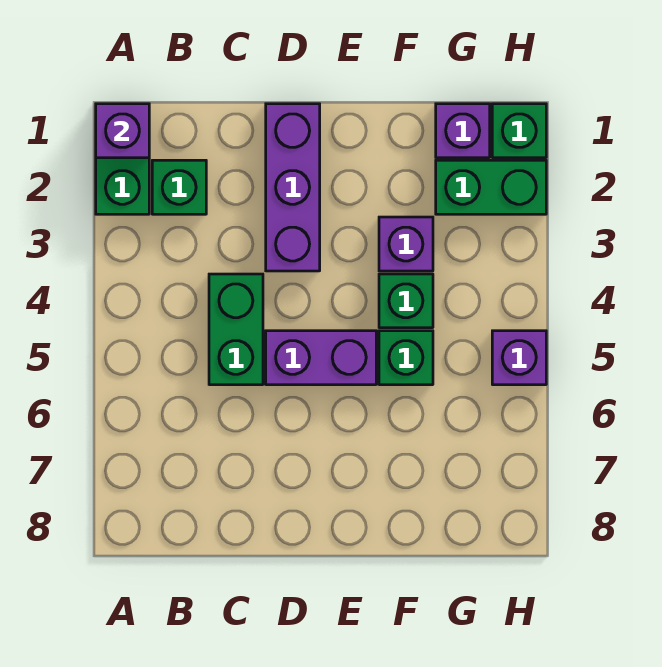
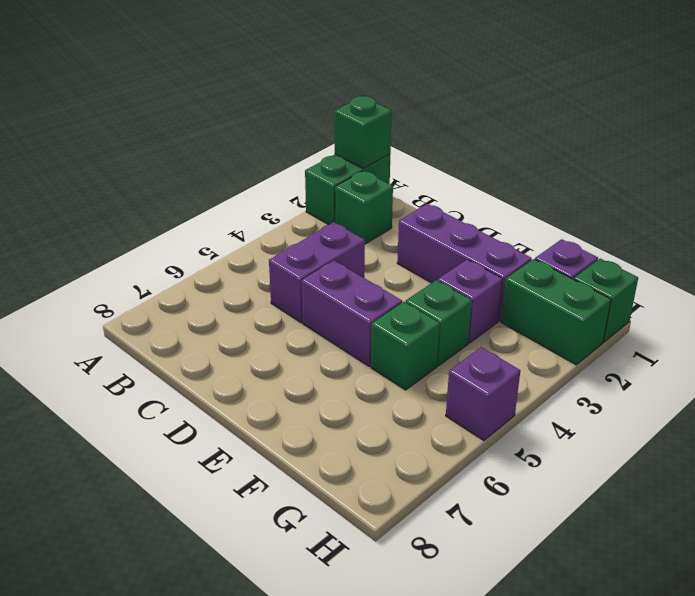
purple brick A1 level 2 -> green brick A1 level 2
green brick C4:C5 level 1 -> purple brick C4:C5 level 1
purple brick D1:D3 level 1 -> purple brick D2:F2 level 1

